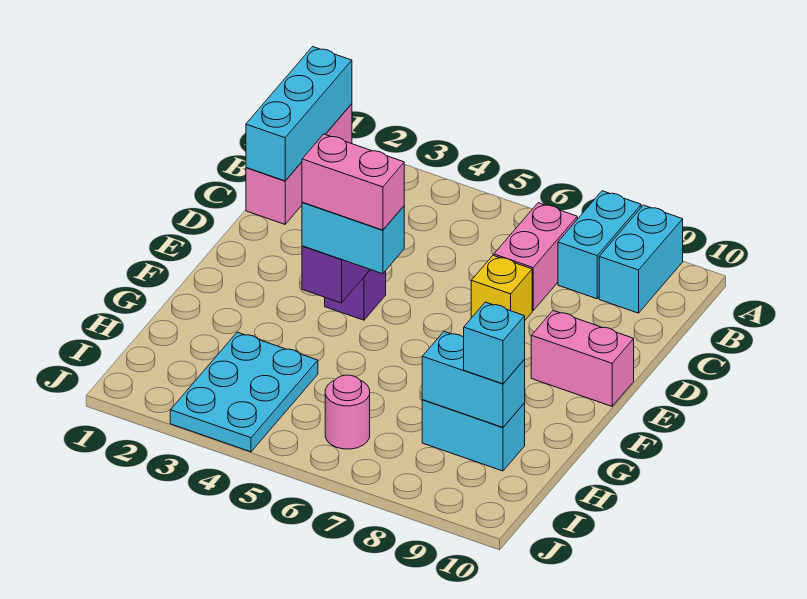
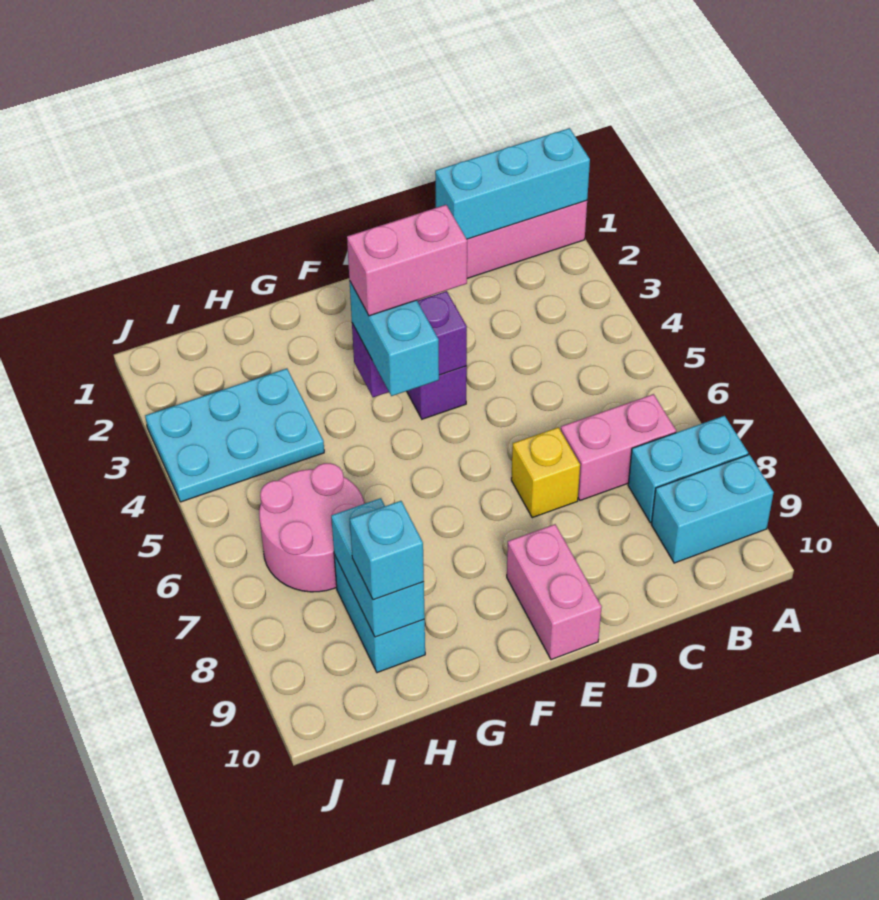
pink brick F4:F5 level 4 -> pink brick E4:F4 level 4
pink round brick I6 level 1 -> pink round brick H6:I7 level 1

